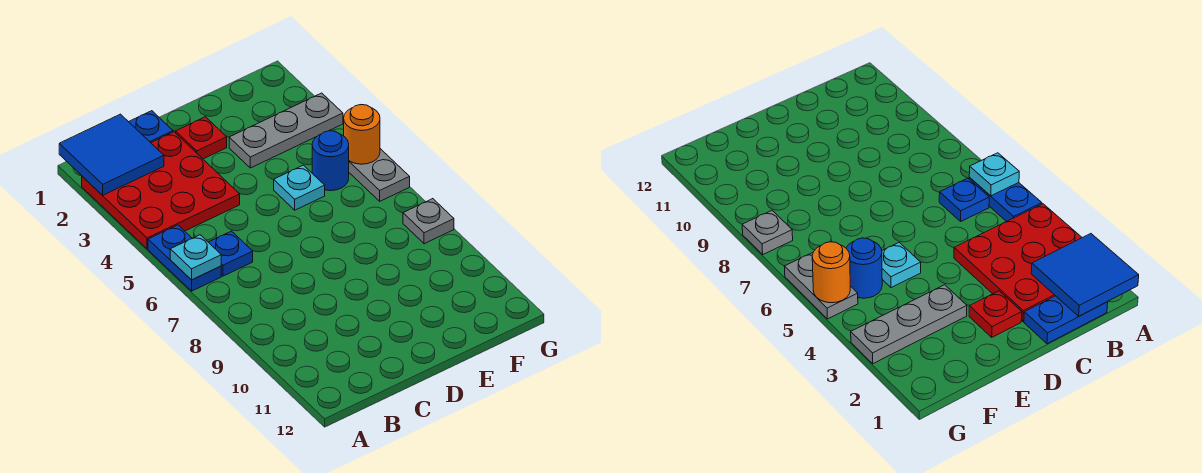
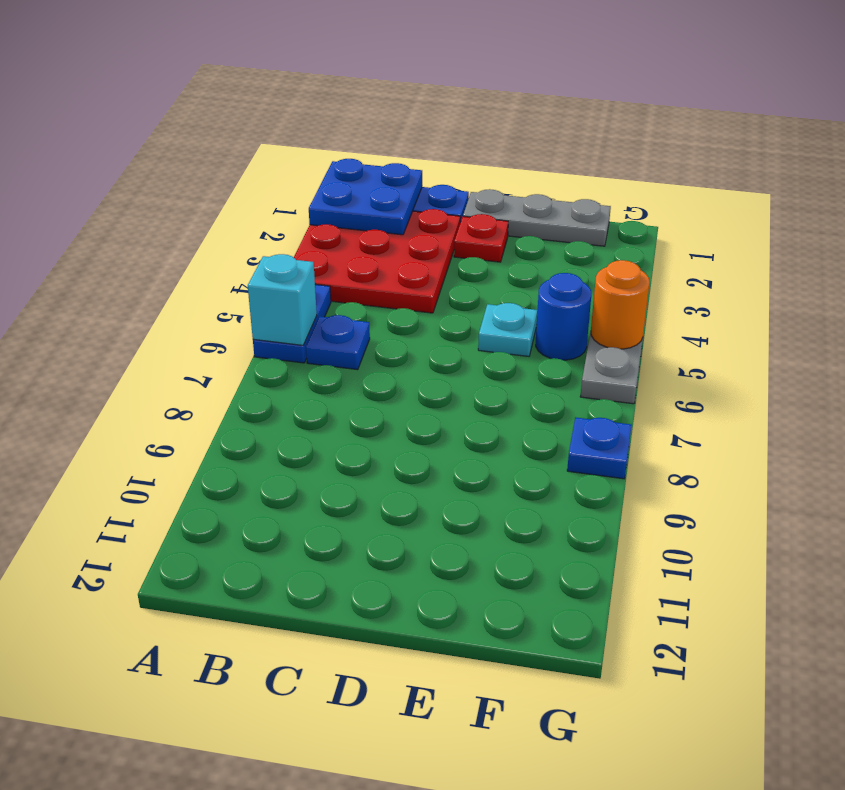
blue tile A1:B2 level 2 -> blue plate A1:B2 level 2
cyan plate A6 level 2 -> cyan brick A6 level 2
grey plate E3:G3 level 1 -> grey plate D1:F1 level 1
grey plate G8 level 1 -> blue plate G8 level 1

